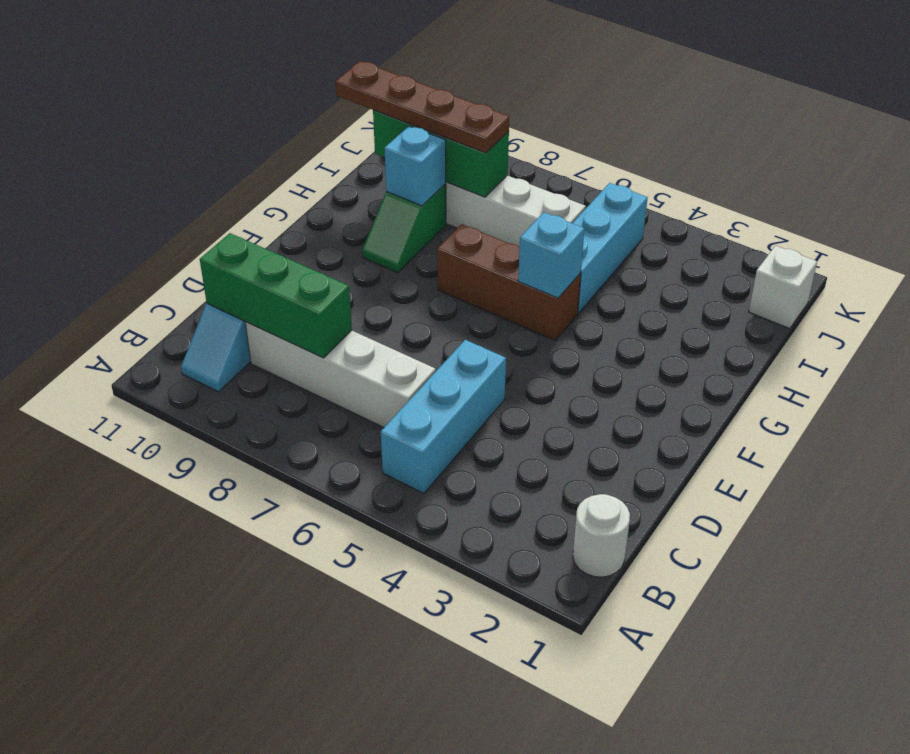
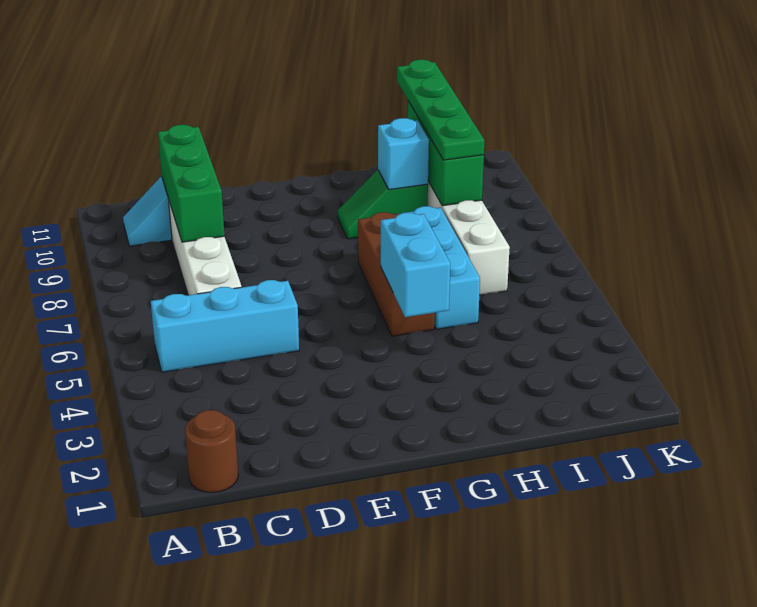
white round brick B1 level 1 -> brown round brick B1 level 1
cyan brick G5 level 2 -> cyan brick G4:G5 level 2
cyan brick H5:J5 level 1 -> cyan brick H5:H7 level 1
brown plate I8:I11 level 3 -> green plate I8:I11 level 3
white brick J1 level 1 -> none

